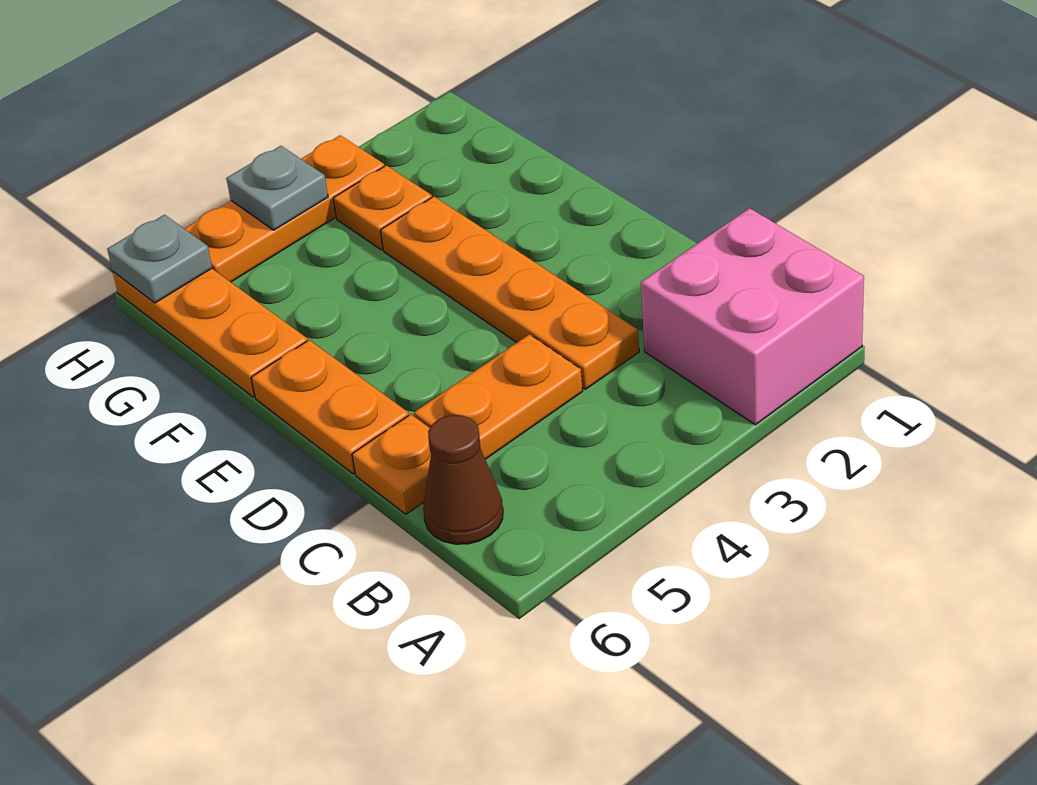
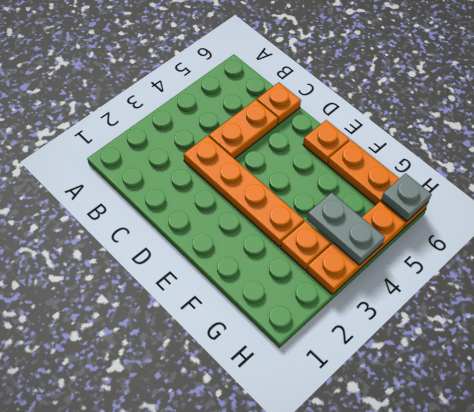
pink brick A1:B2 level 1 -> none
brown cone B6 level 1 -> none
orange plate D6:E6 level 1 -> orange plate E6 level 1
grey plate H4 level 2 -> grey plate G4:H4 level 2

